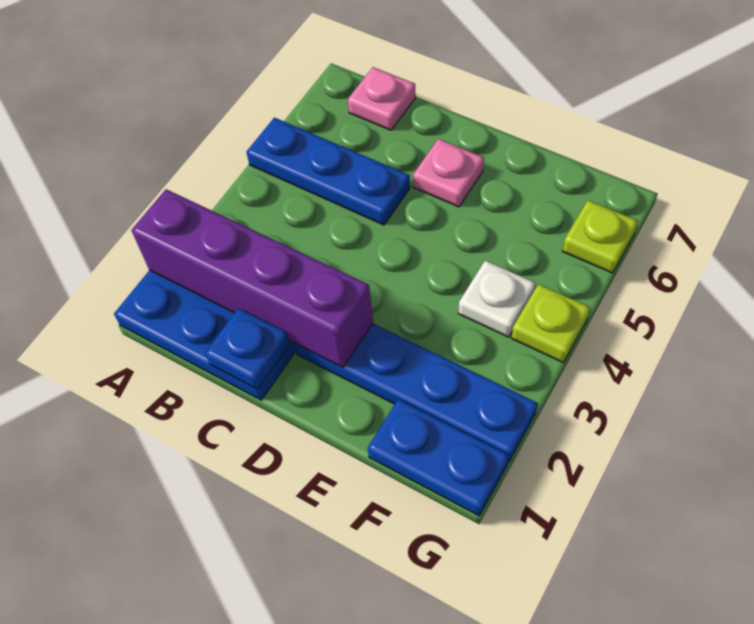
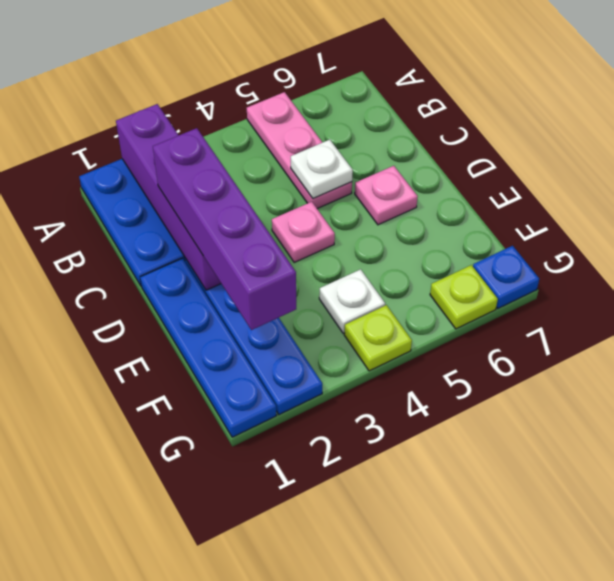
blue plate A5:C5 level 1 -> pink plate A5:C5 level 1
pink plate B7 level 1 -> pink plate D4 level 1
blue plate C1 level 2 -> blue plate G7 level 1
none -> purple brick C2:F2 level 3
none -> white plate C5 level 2
blue plate F1:G1 level 1 -> blue plate D1:G1 level 1

